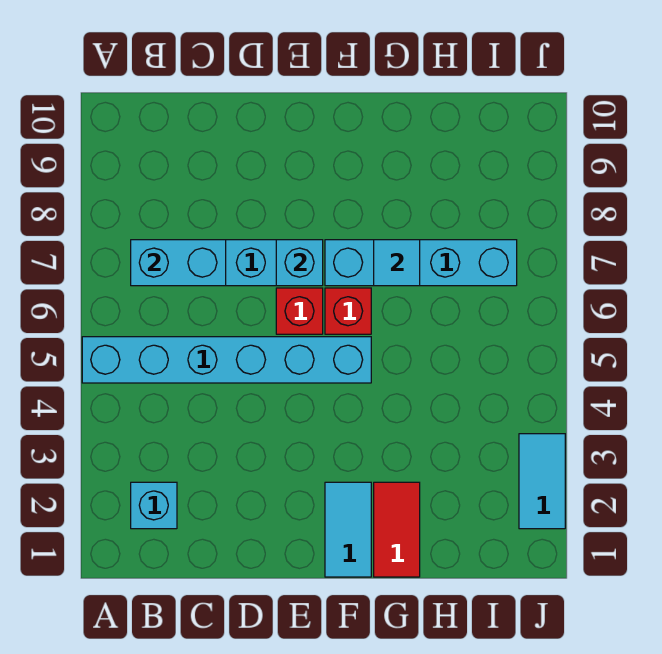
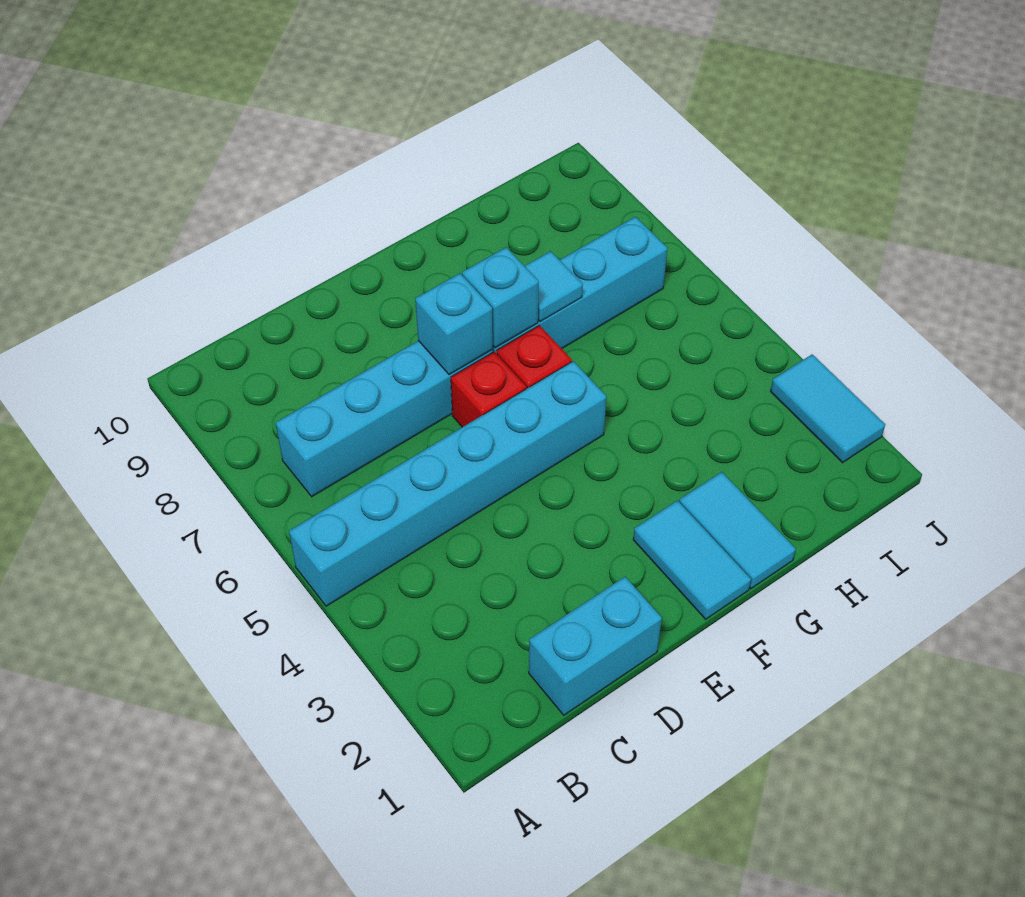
cyan brick B2 level 1 -> cyan brick F7 level 2
cyan brick B7:C7 level 2 -> cyan brick C1:D1 level 1
red tile G1:G2 level 1 -> cyan tile G1:G2 level 1

